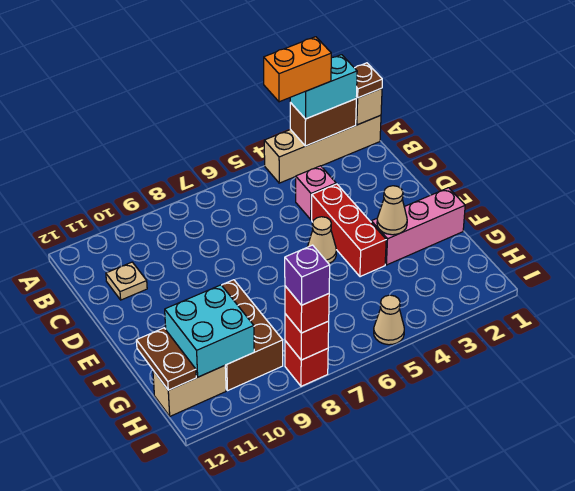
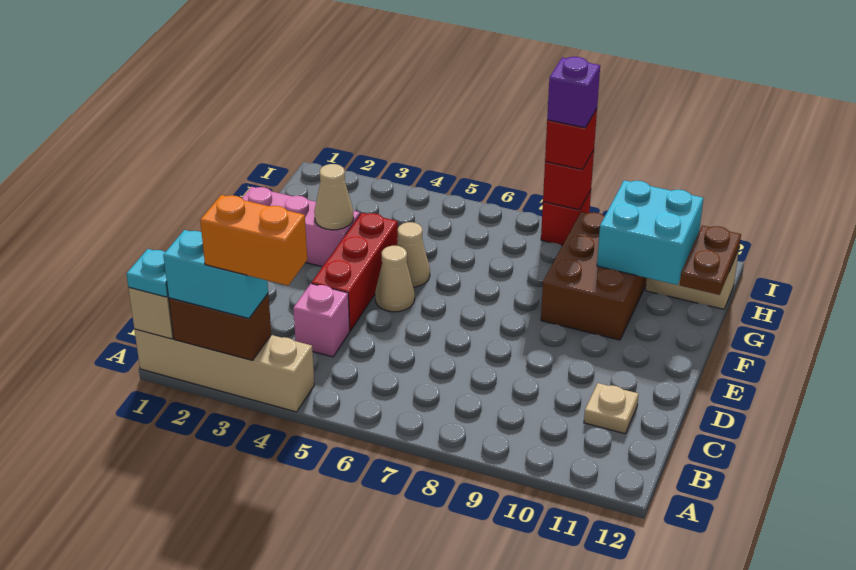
brown plate A1 level 3 -> cyan plate A1 level 3
tan cone I5 level 1 -> tan cone F5 level 1

